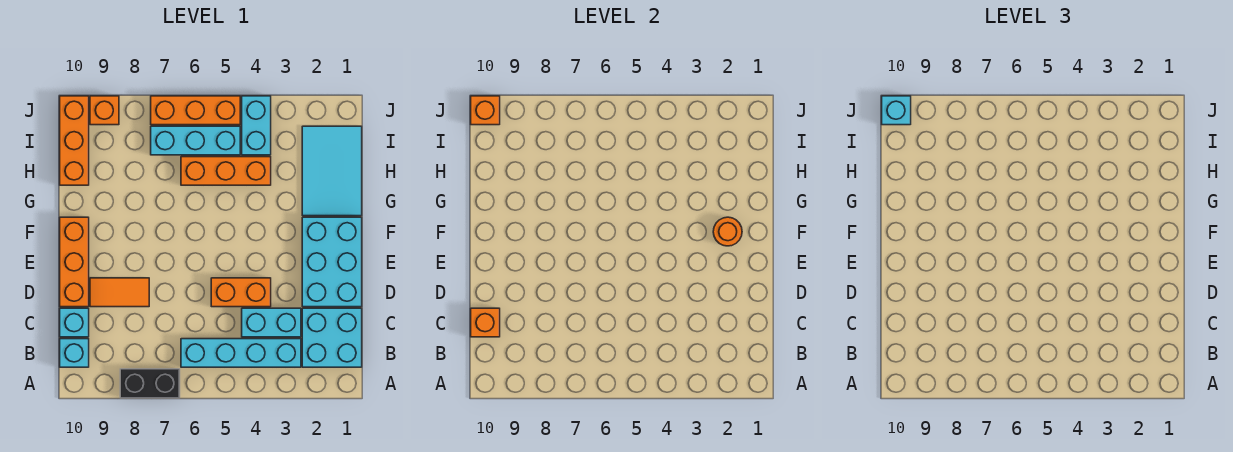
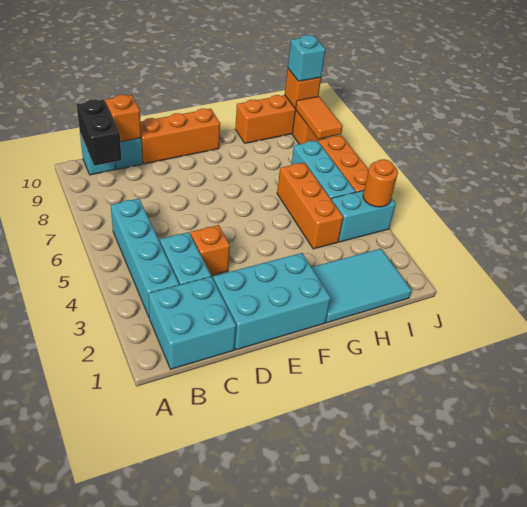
black brick A7:A8 level 1 -> black brick B9:B10 level 2
orange brick D4:D5 level 1 -> orange brick D4 level 1
orange tile D8:D9 level 1 -> orange tile J8:J9 level 2
orange round brick F2 level 2 -> orange round brick J4 level 2

